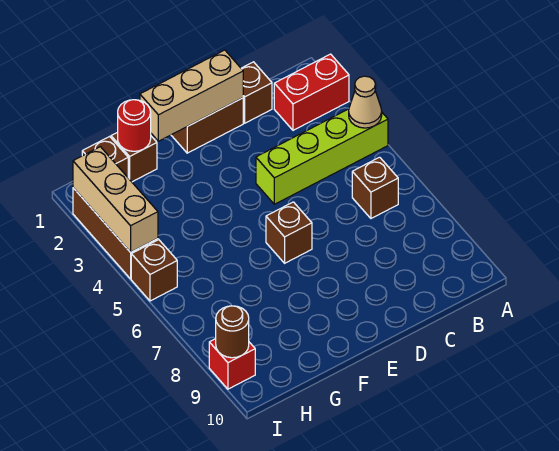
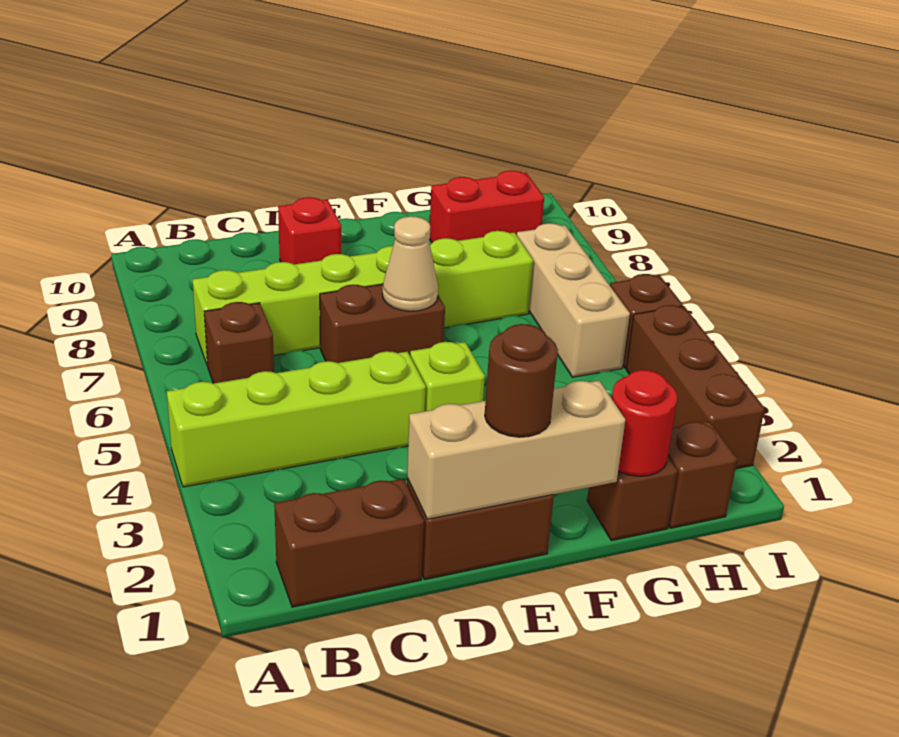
red brick A2:B2 level 1 -> red brick G9:H9 level 1
tan cone A4 level 2 -> tan cone E6 level 2
none -> lime brick B7:G7 level 1
brown brick C1 level 1 -> brown brick B1:C1 level 1
none -> lime brick E4 level 1
brown brick E6 level 1 -> brown brick D6:E6 level 1
tan brick I2:I4 level 2 -> tan brick H5:H7 level 1
red brick I9 level 1 -> red brick D9 level 1
brown round brick I9 level 2 -> brown round brick E1 level 3

